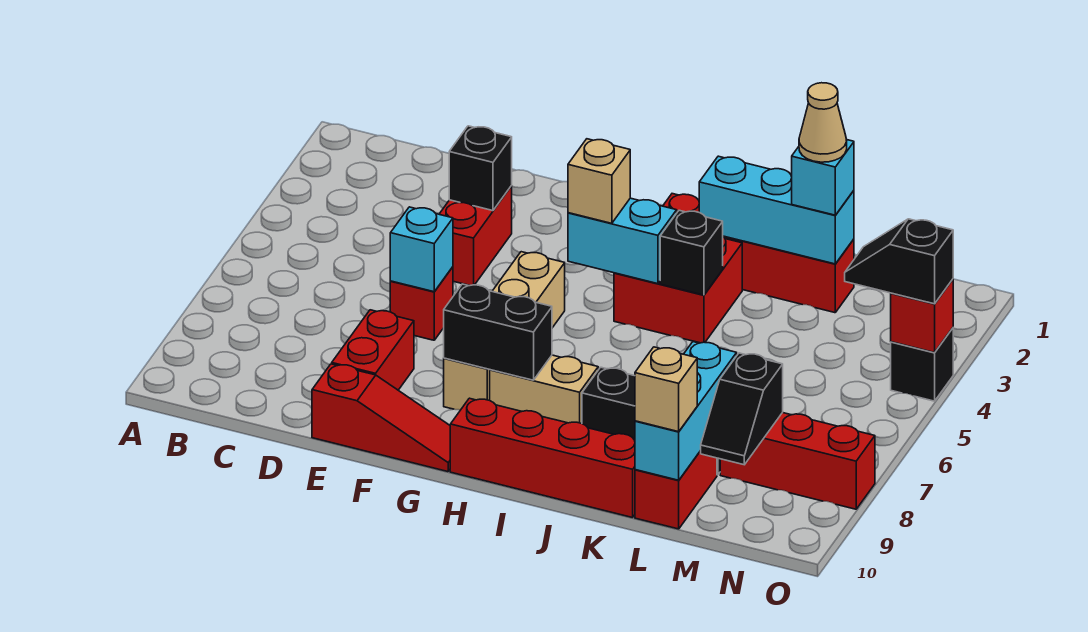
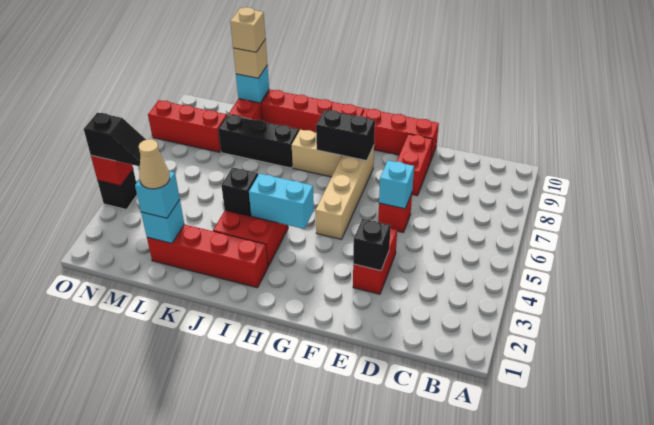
red slope E10:G10 level 1 top E -> red brick E10:G10 level 1
tan brick H4 level 3 -> tan brick L10 level 4
cyan brick J2:L2 level 2 -> cyan brick L2 level 2
cyan brick L8:L10 level 2 -> cyan brick L10 level 2
black slope M8:M9 level 2 top 8 -> none

